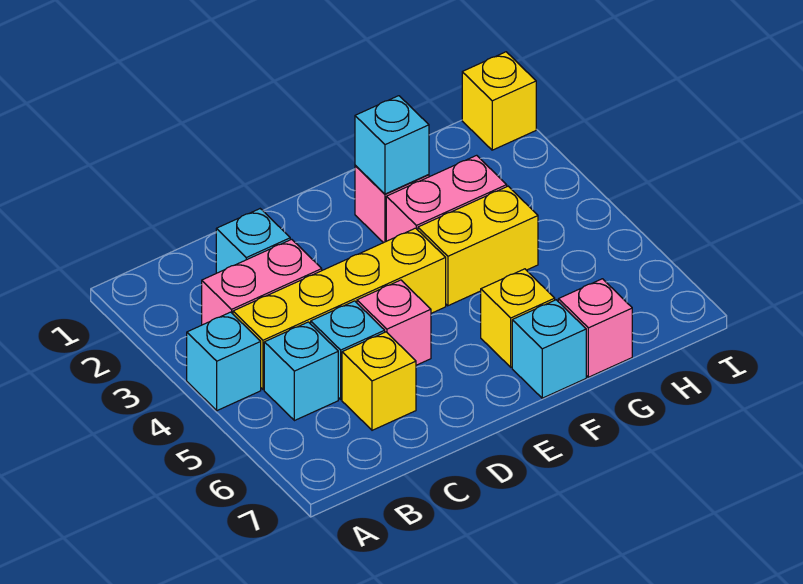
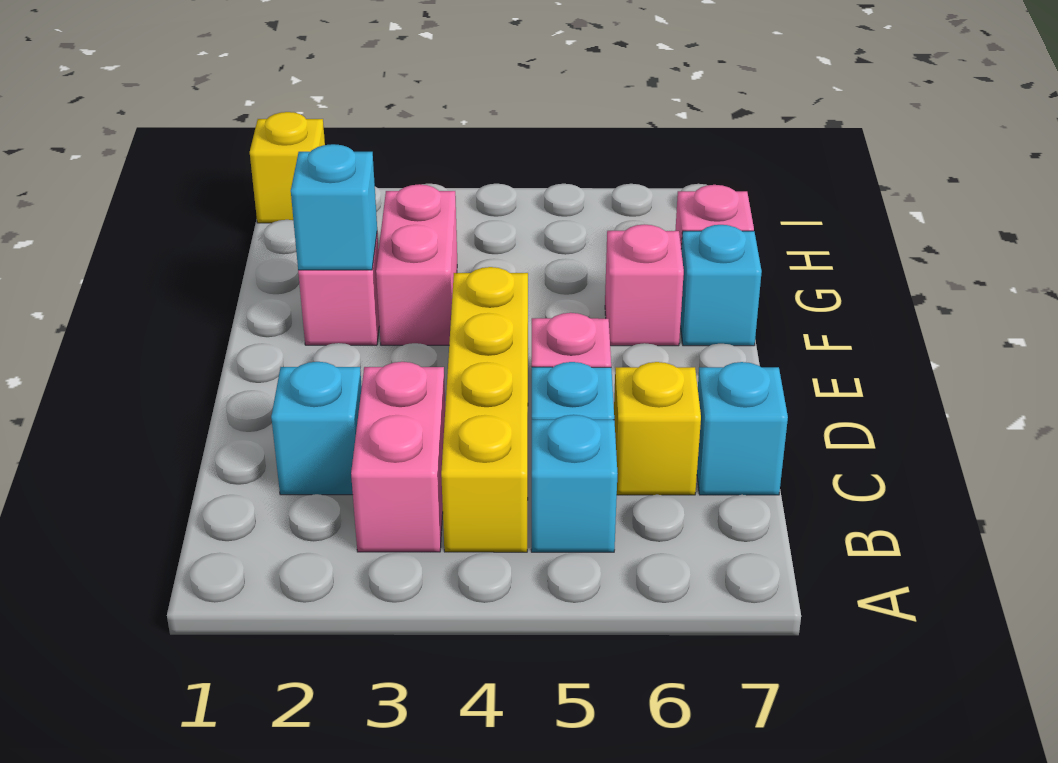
cyan brick A4 level 1 -> cyan brick C7 level 1
yellow brick F4:G4 level 1 -> none
yellow brick F6 level 1 -> pink brick F6 level 1

